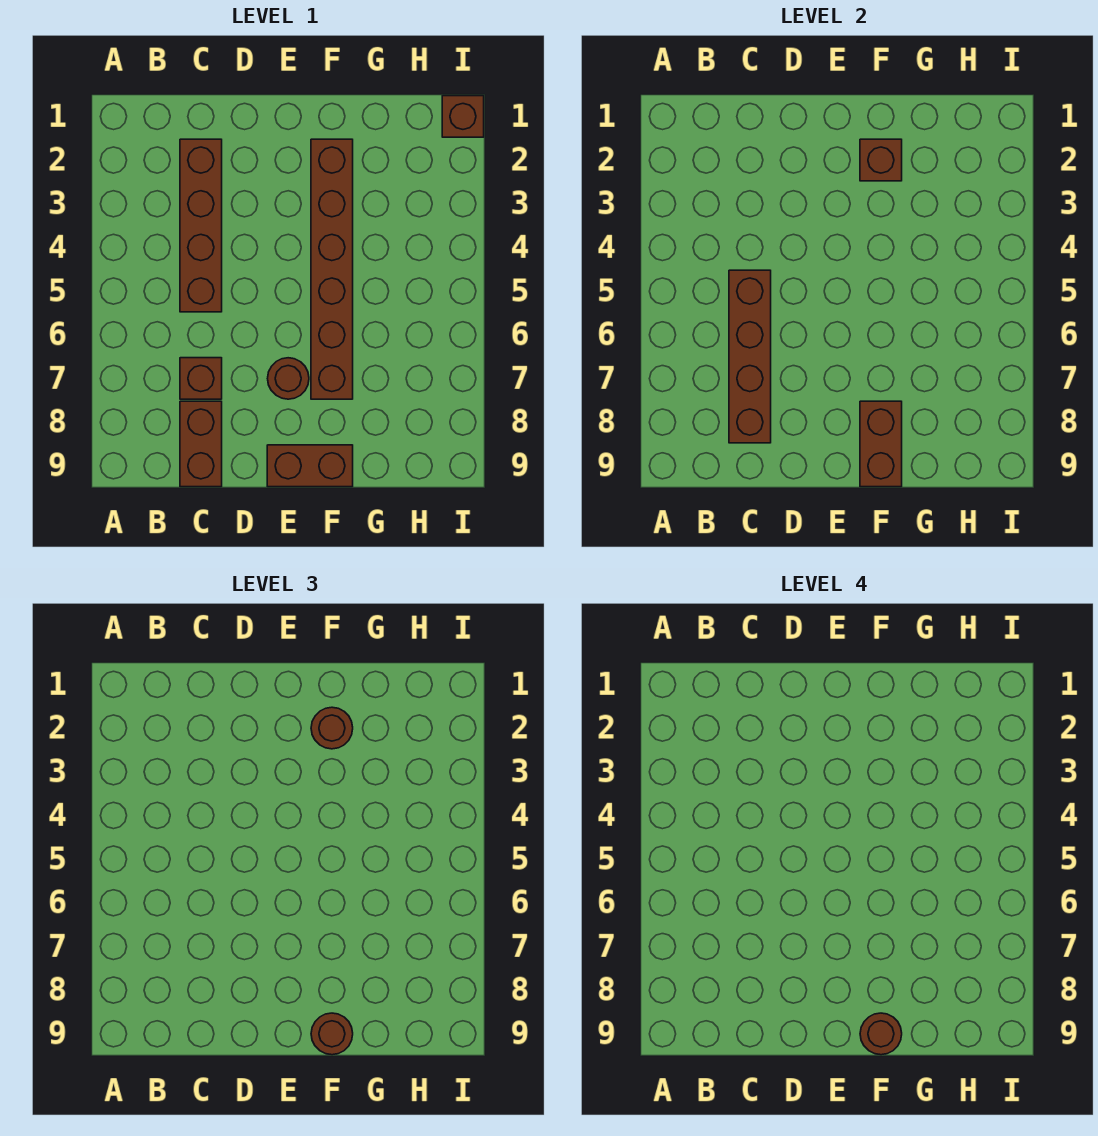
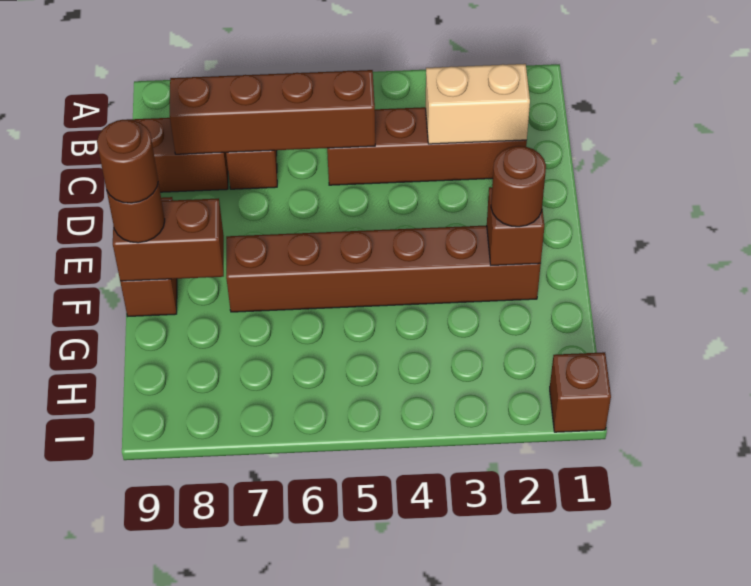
none -> tan brick C2:C3 level 2
brown round brick E7 level 1 -> none

